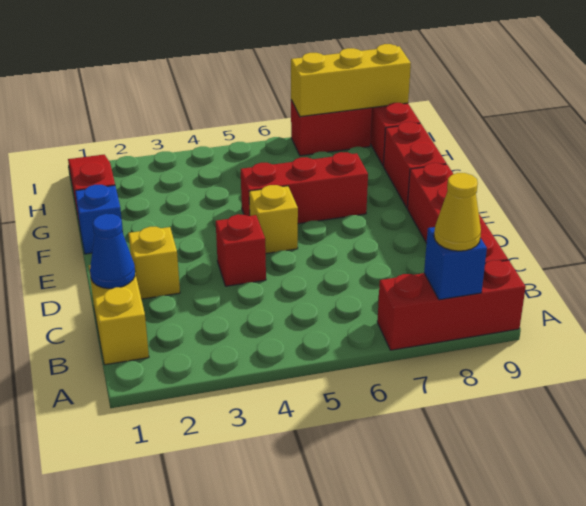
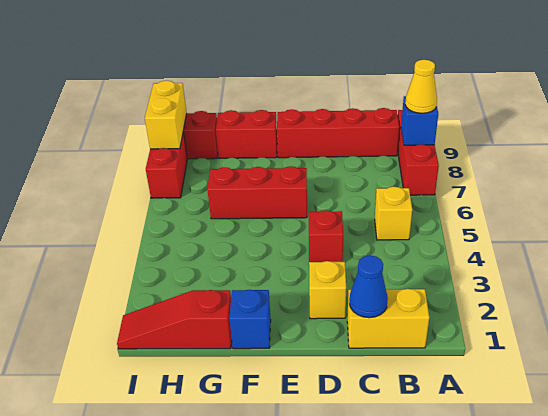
yellow brick E5 level 1 -> yellow brick B5 level 1
red brick F5:F7 level 1 -> red brick E6:G6 level 1
yellow brick I7:I9 level 2 -> yellow brick I8:I9 level 2

